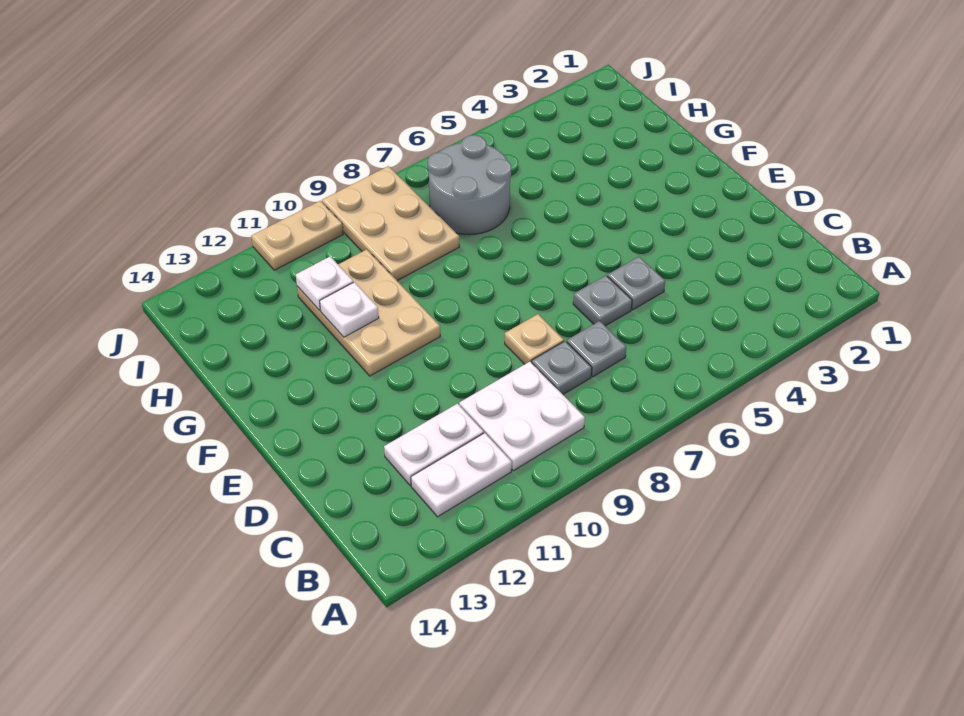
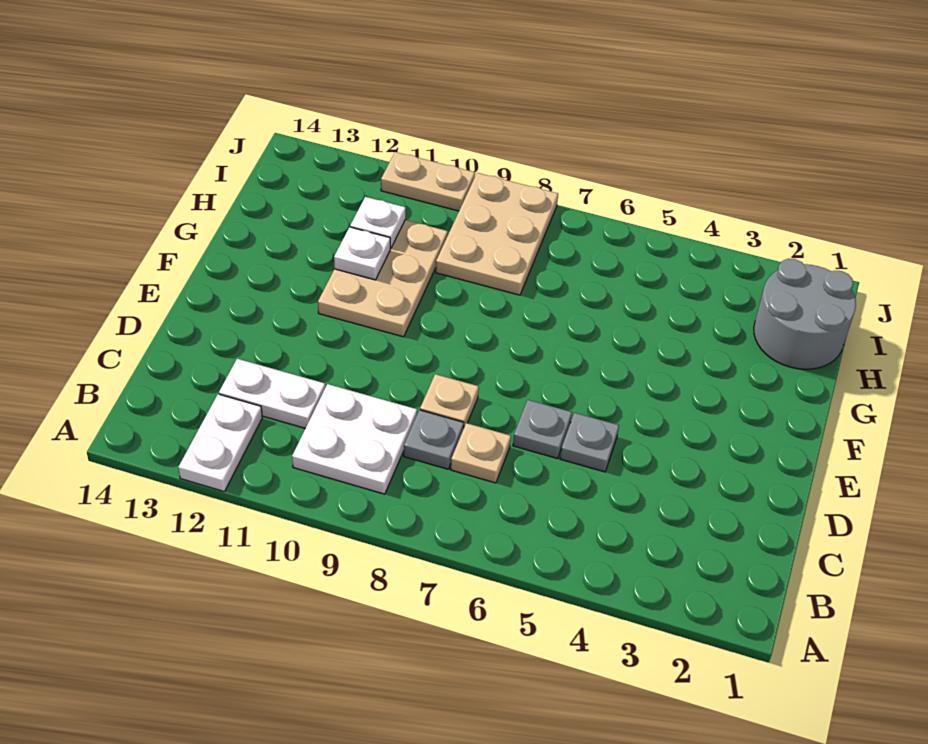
white plate B11:B12 level 1 -> white plate A12:B12 level 1
grey plate C7 level 1 -> tan plate C7 level 1
grey round brick H6:I7 level 1 -> grey round brick H1:I2 level 1

